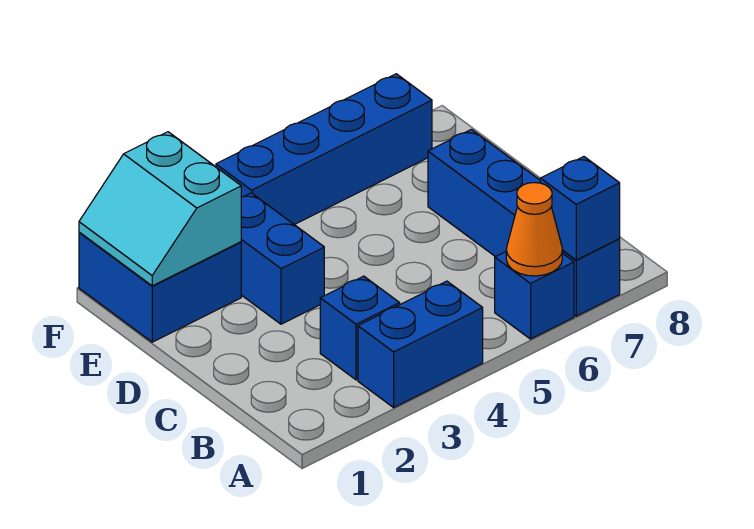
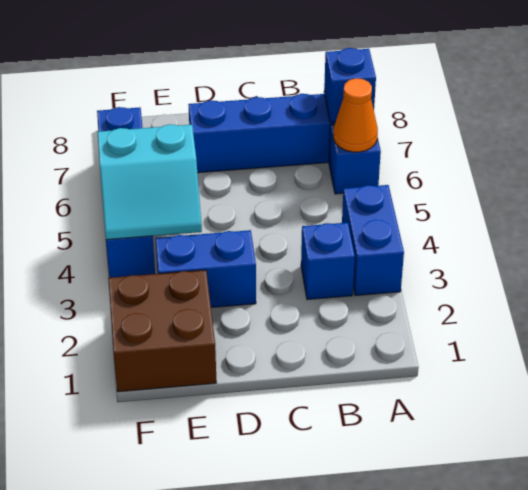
blue brick E1:F2 level 1 -> brown brick E1:F2 level 1
cyan slope E1:F2 level 2 top 2 -> cyan slope E4:F5 level 2 top 5

